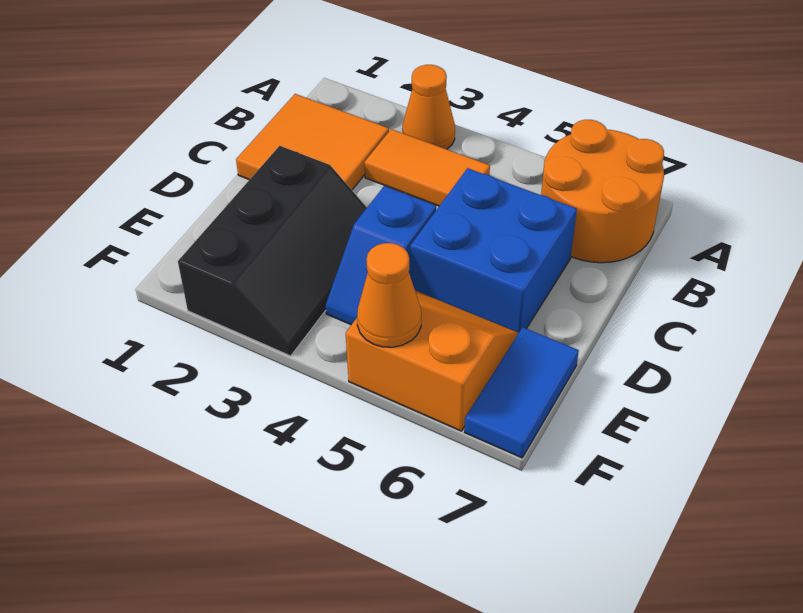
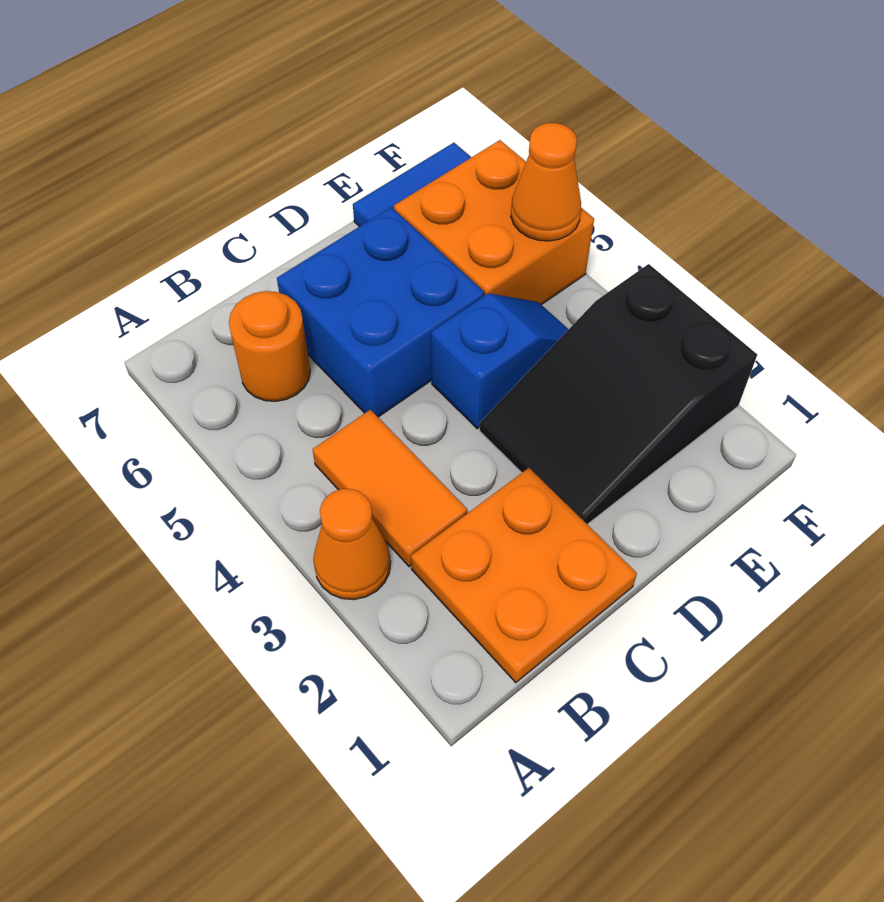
orange round brick A6:B7 level 1 -> orange round brick B6 level 1
orange tile B1:C2 level 1 -> orange plate B1:C2 level 1
black slope D2:F3 level 1 top 2 -> black slope D2:F3 level 1 top F
orange slope E5:F6 level 1 top F -> orange brick E5:F6 level 1

